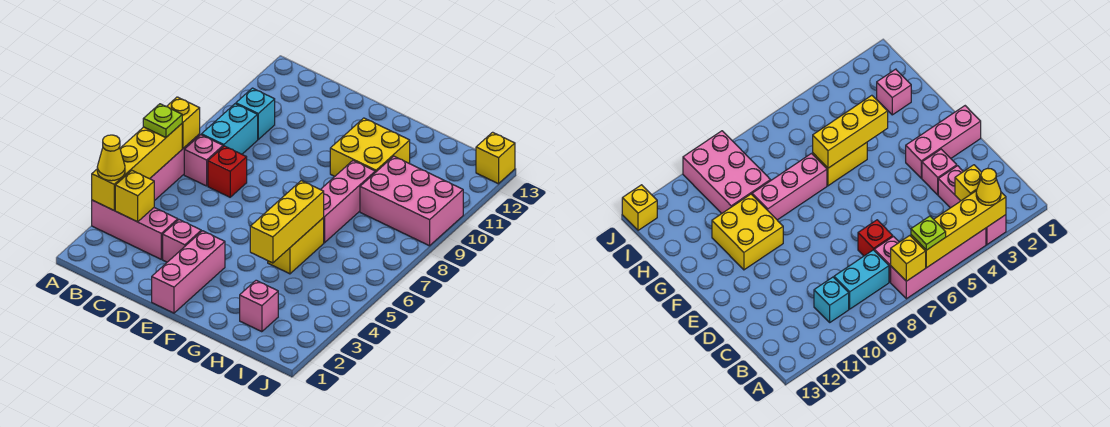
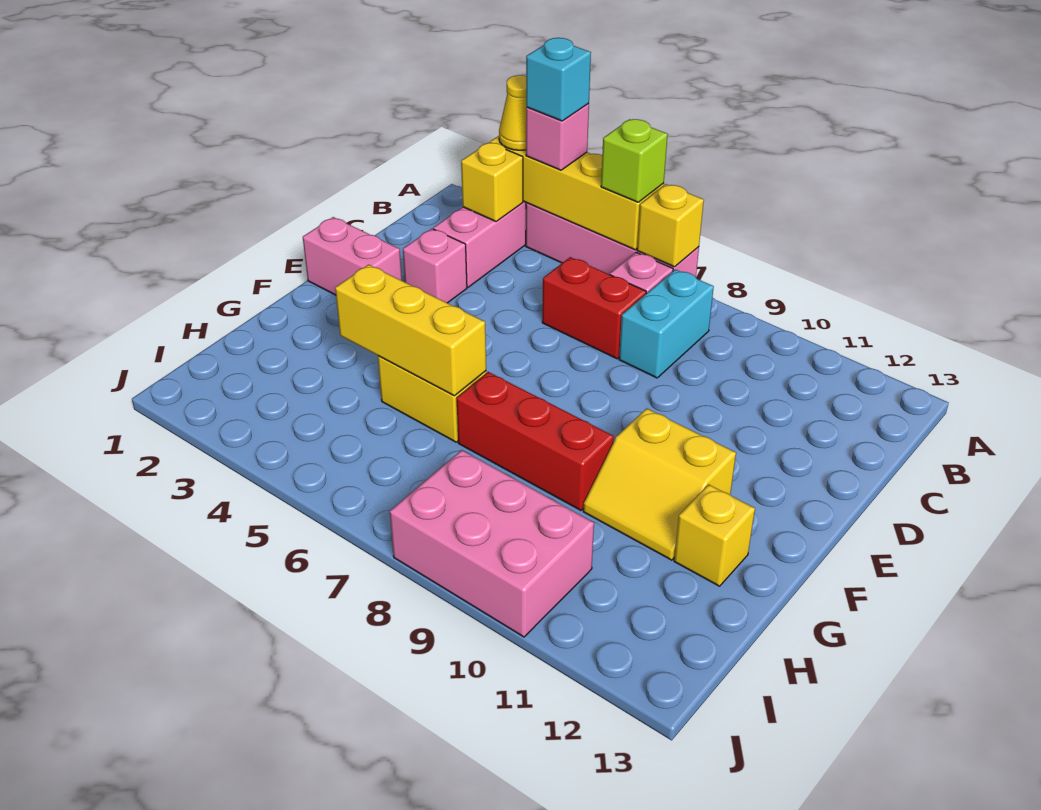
lime plate A6 level 3 -> lime brick A6 level 3
cyan brick B8:B9 level 1 -> cyan brick B8:C8 level 1
cyan brick B10 level 1 -> cyan brick A4 level 4
red brick C7 level 1 -> red brick C6:C7 level 1
pink brick E1:E3 level 1 -> pink brick E1:E2 level 1
yellow brick F10:G11 level 1 -> yellow slope F10:G11 level 1 top F
pink brick G7:G9 level 1 -> red brick G7:G9 level 1
pink brick H2 level 1 -> pink brick A4 level 3
pink brick H9:J10 level 1 -> pink brick I8:J10 level 1
yellow brick J13 level 1 -> yellow brick G12 level 1

